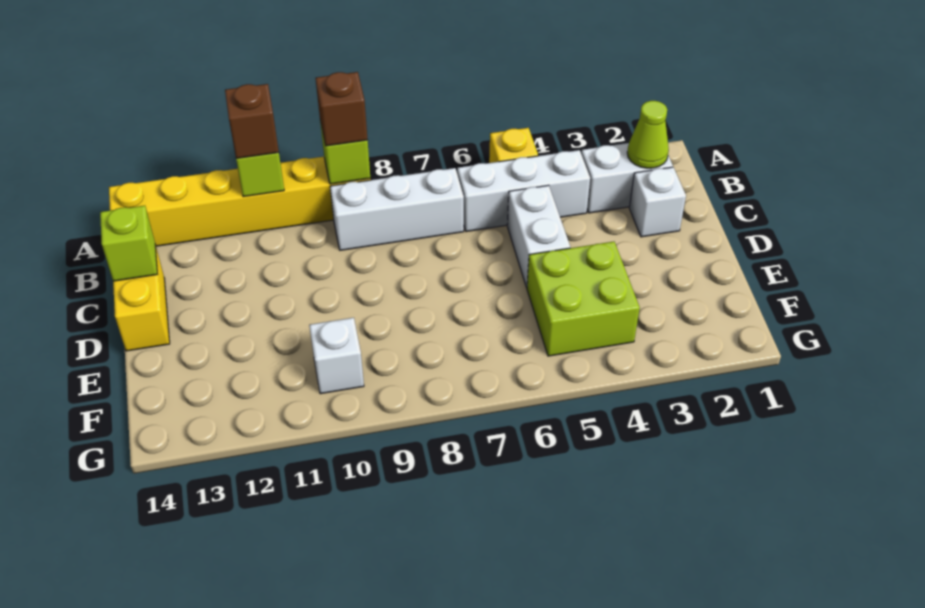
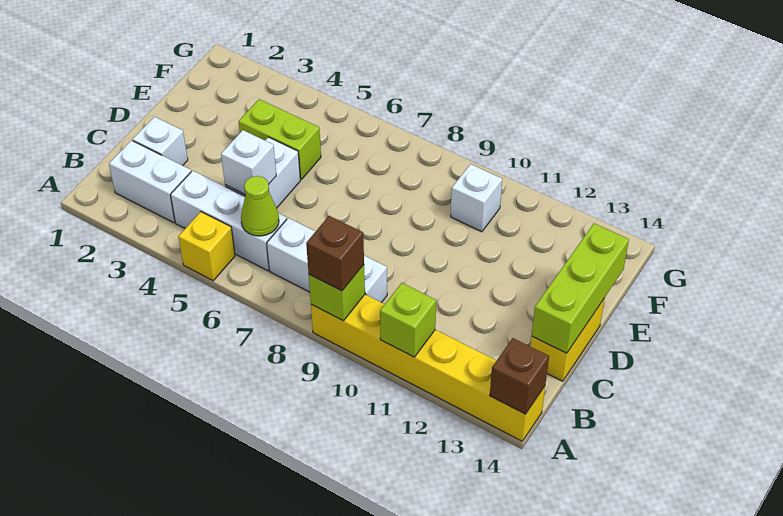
brown brick A11 level 3 -> brown brick A14 level 2
lime cone B2 level 2 -> lime cone B6 level 2
none -> white brick C5 level 2
lime brick C14 level 2 -> lime brick C14:E14 level 2
lime brick E4:F5 level 1 -> lime brick E4:E5 level 1

